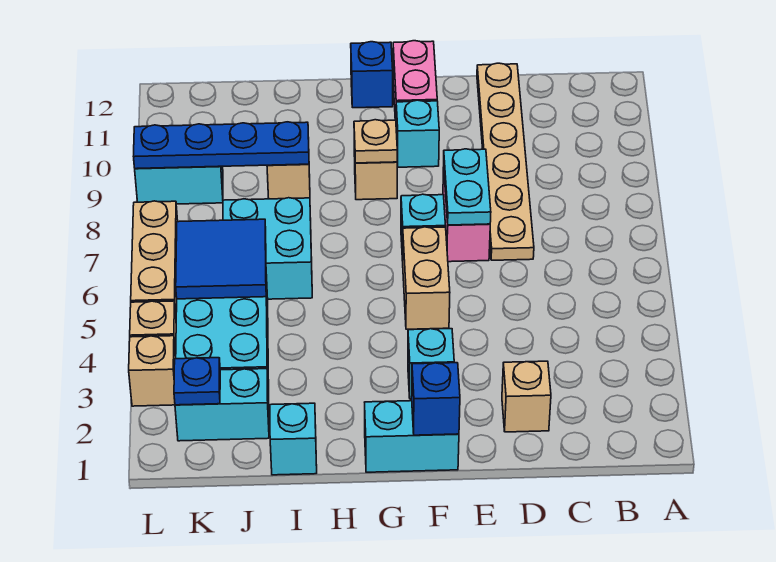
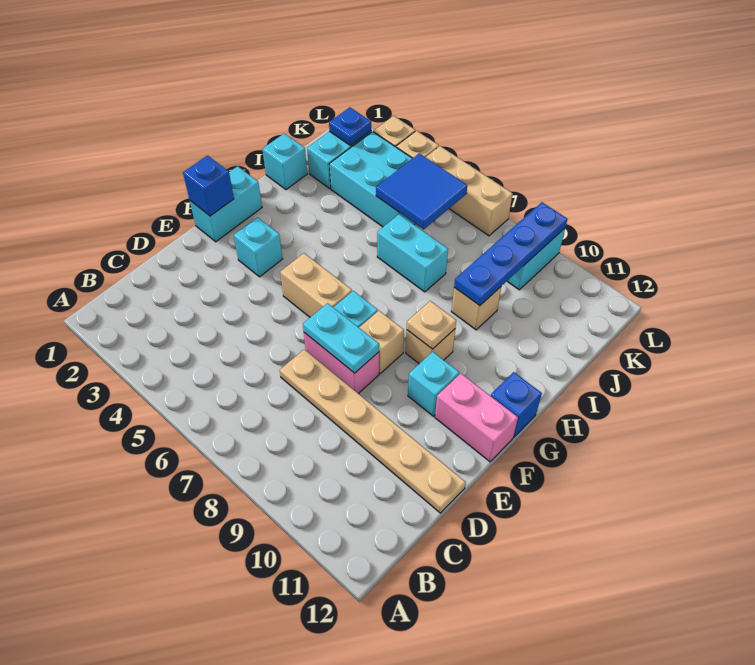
tan brick D2 level 1 -> tan brick F8 level 1
cyan brick I6:J7 level 1 -> cyan brick I6:I7 level 1

